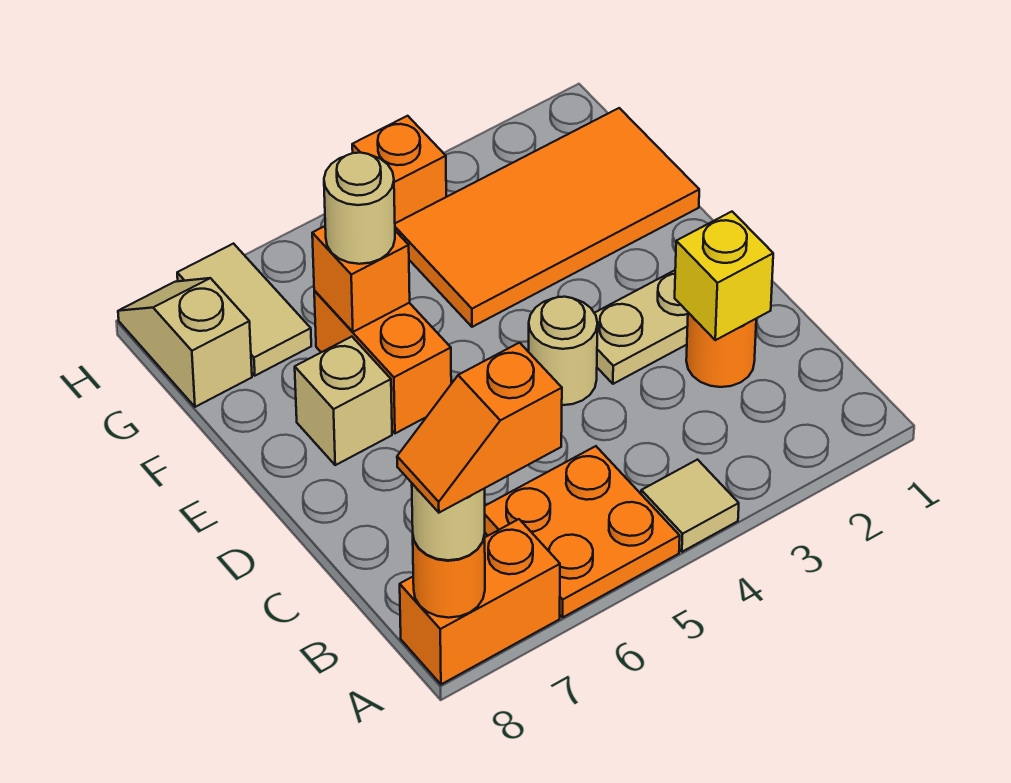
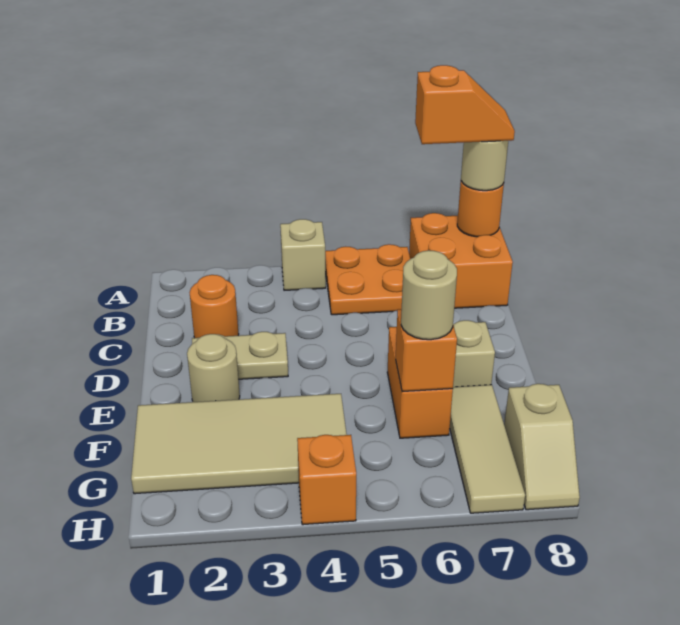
tan tile A4 level 1 -> tan brick A4 level 1
orange brick A7:A8 level 1 -> orange brick A7:B8 level 1
yellow brick C2 level 2 -> none
tan round brick D4 level 1 -> tan round brick E2 level 1
orange tile F1:G4 level 1 -> tan tile F1:G4 level 1
tan tile G7:H7 level 1 -> tan tile F7:H7 level 1

